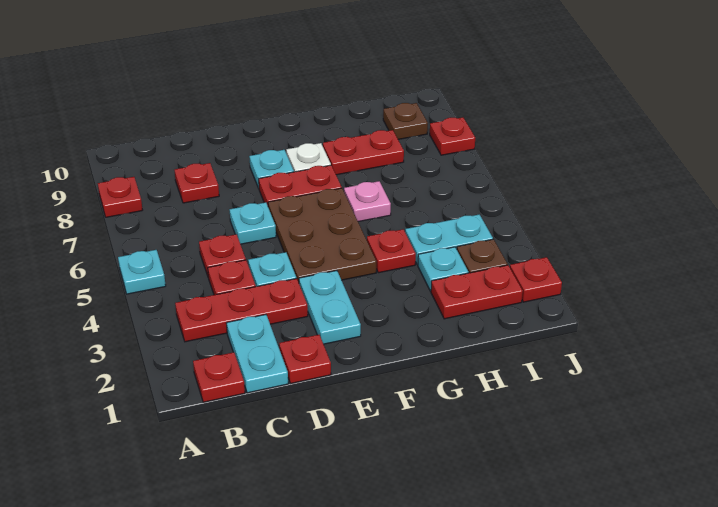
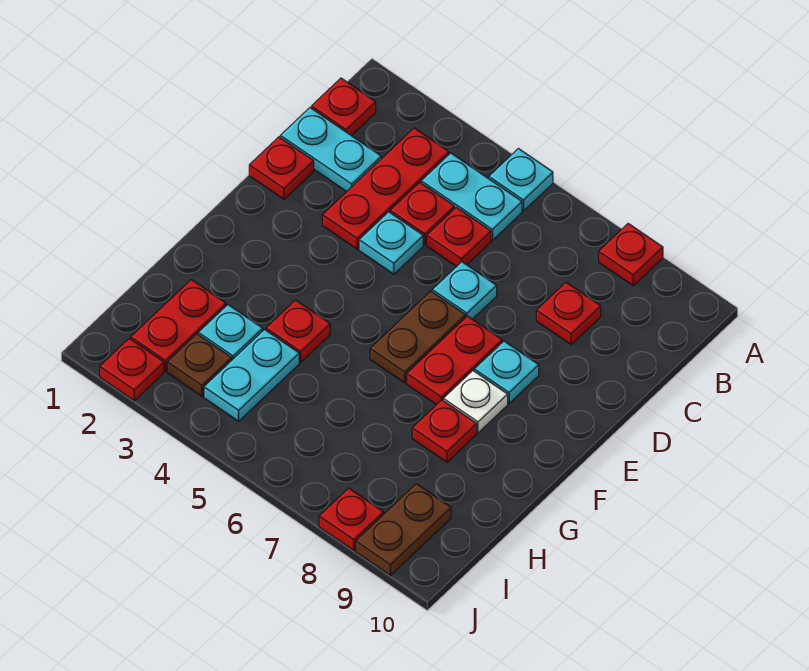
cyan plate E2:E3 level 1 -> cyan plate B4:B5 level 1
brown plate E4:F6 level 1 -> brown plate E6:F6 level 1
pink plate G6 level 1 -> none
red plate G8:H8 level 1 -> red plate G8 level 1
brown plate I9 level 1 -> brown plate I9:J9 level 1

